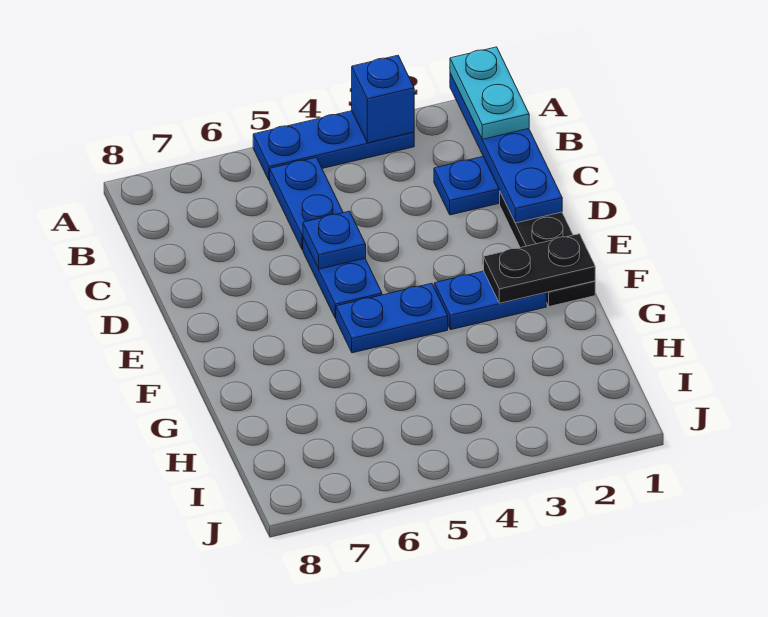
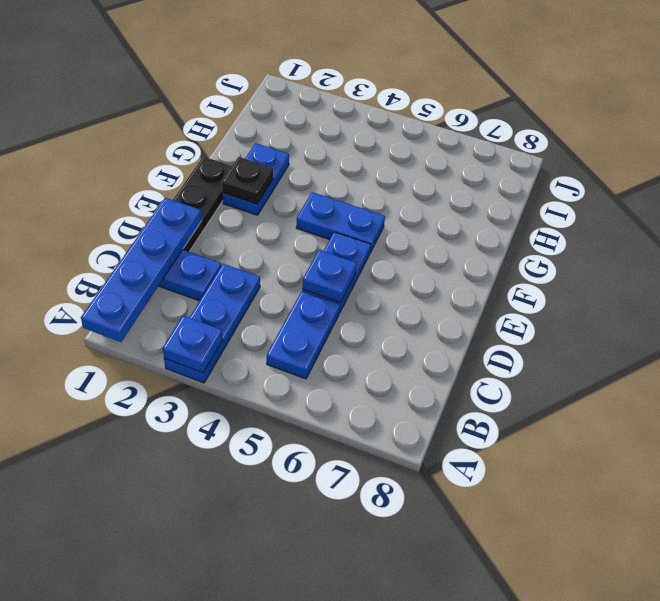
cyan plate A1:B1 level 3 -> none
blue plate A3:A5 level 1 -> blue plate A3:C3 level 1
blue brick A3 level 2 -> blue plate A3 level 2
black plate F1:F2 level 2 -> black plate F2 level 2
blue plate F2:F3 level 1 -> blue plate F2:G2 level 1

